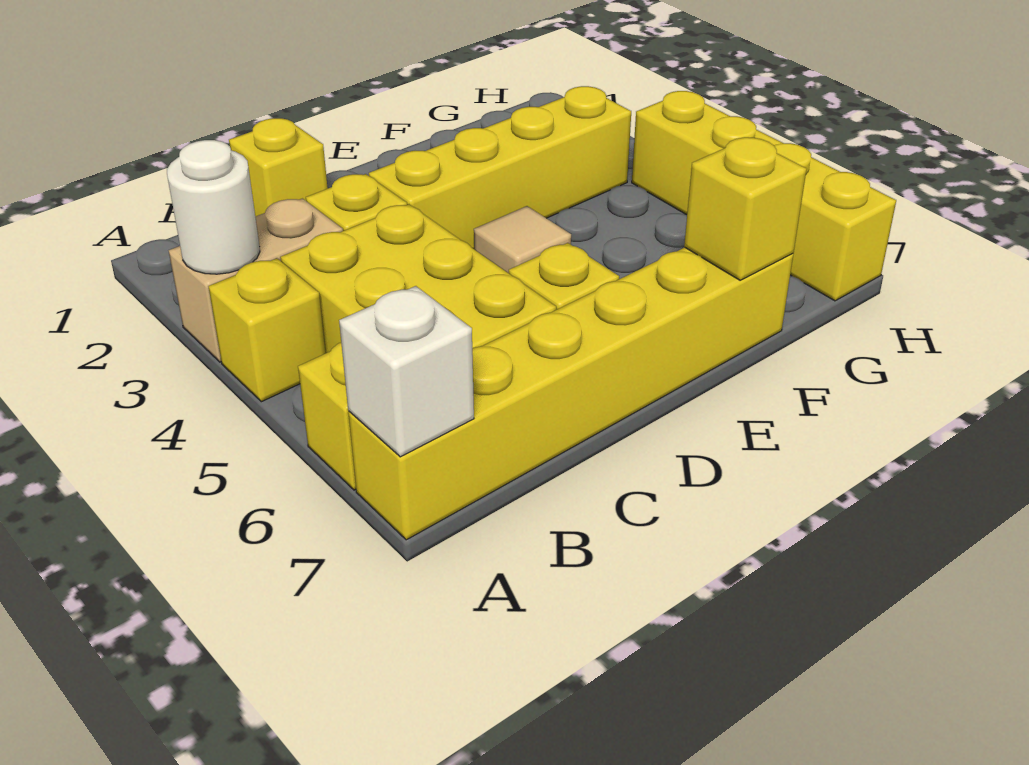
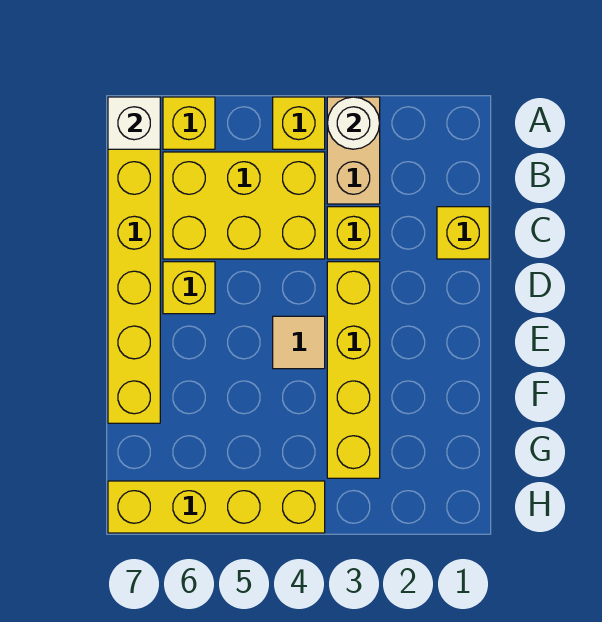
yellow brick F7 level 2 -> none

